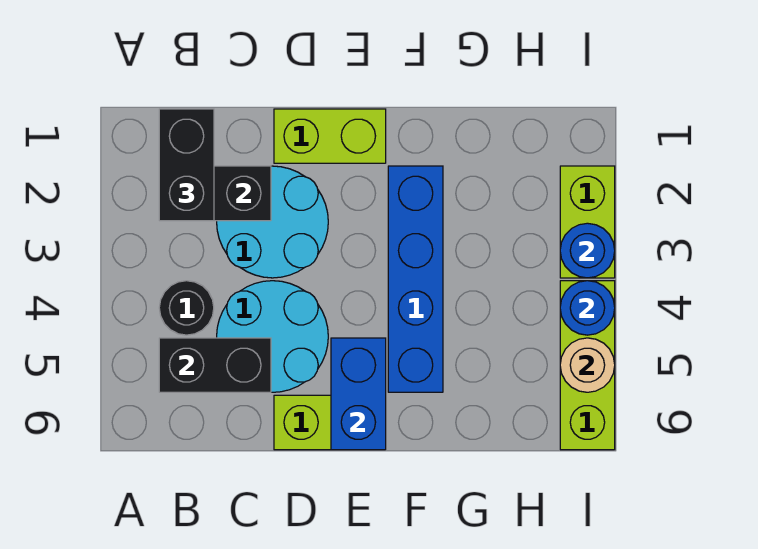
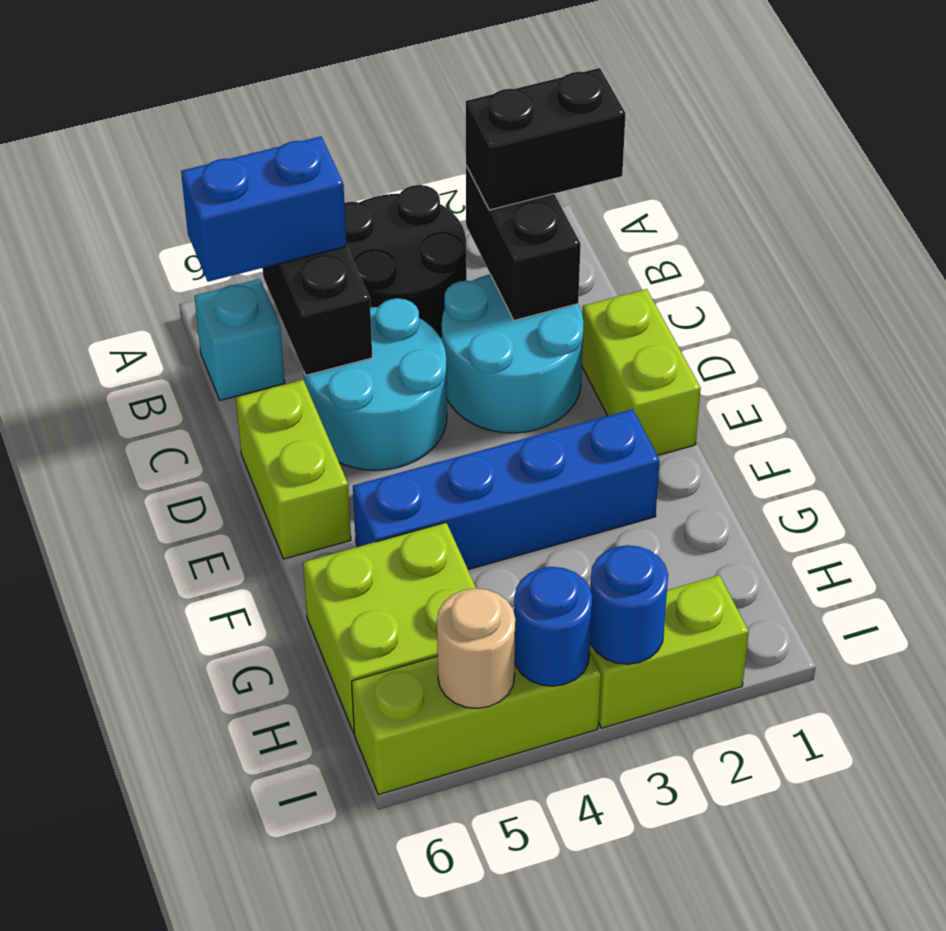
black round brick B4 level 1 -> black round brick A3:B4 level 1
none -> cyan brick B6 level 1
blue brick E5:E6 level 2 -> blue brick B5:B6 level 3
none -> lime brick G5:H6 level 1

